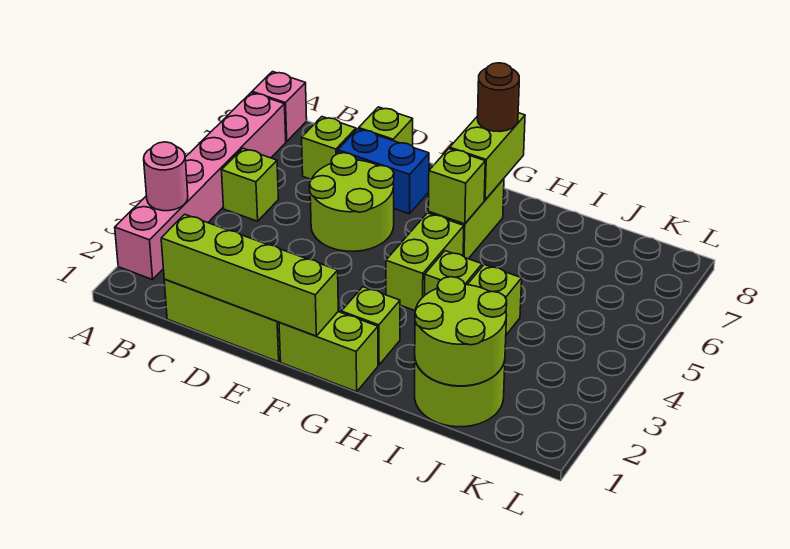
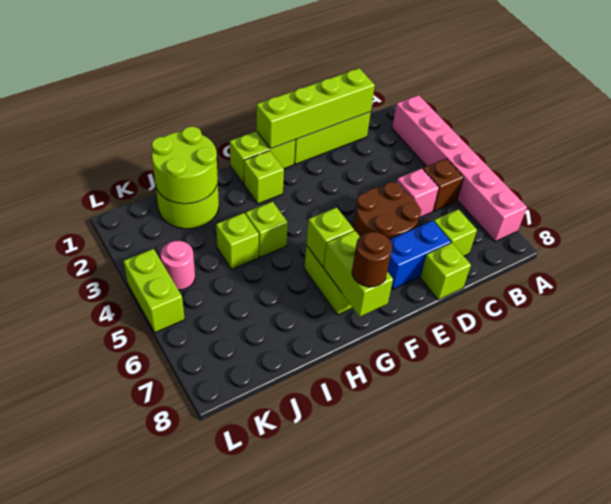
pink round brick A3 level 2 -> pink round brick K4 level 1
pink brick A8 level 1 -> pink brick C5 level 1
lime brick B5 level 1 -> brown brick B5 level 1
lime round brick D5:E6 level 1 -> brown round brick D5:E6 level 1
lime brick G4:G5 level 1 -> lime brick L4:L5 level 1

